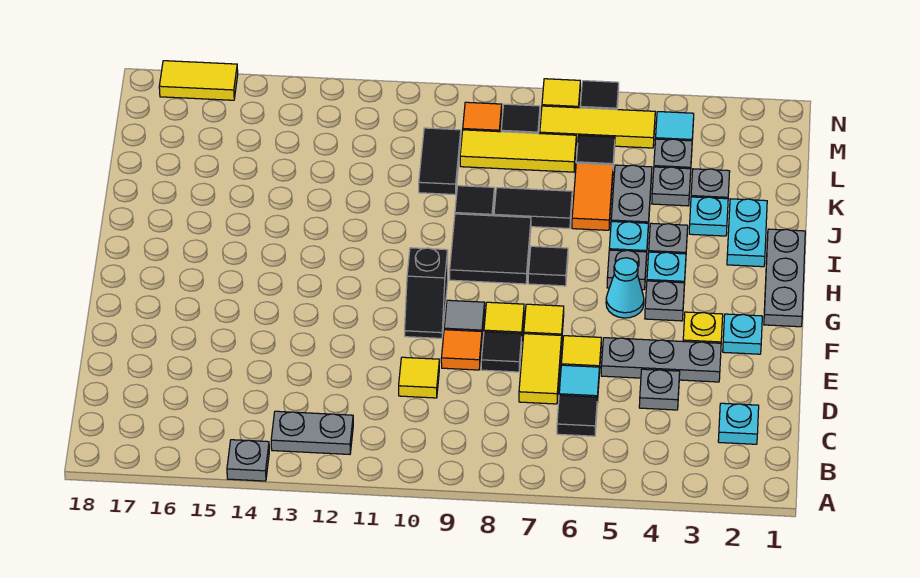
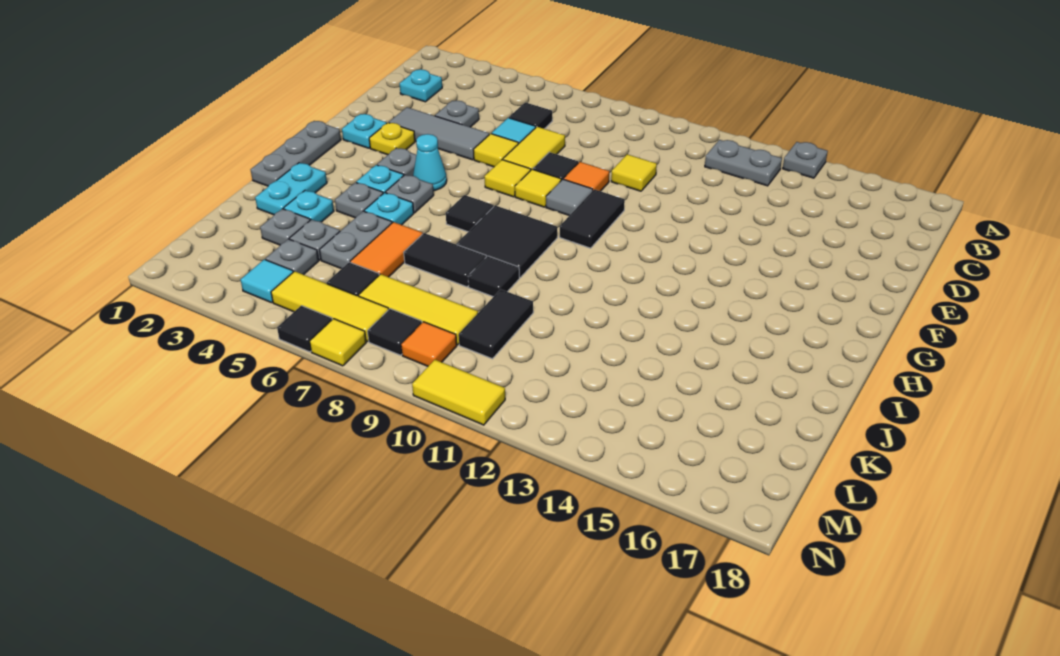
grey plate E3:E5 level 1 -> grey tile E3:E5 level 1
black slope F10:G10 level 1 top G -> black tile F10:G10 level 1
yellow tile N16:N17 level 1 -> yellow tile N10:N11 level 1

